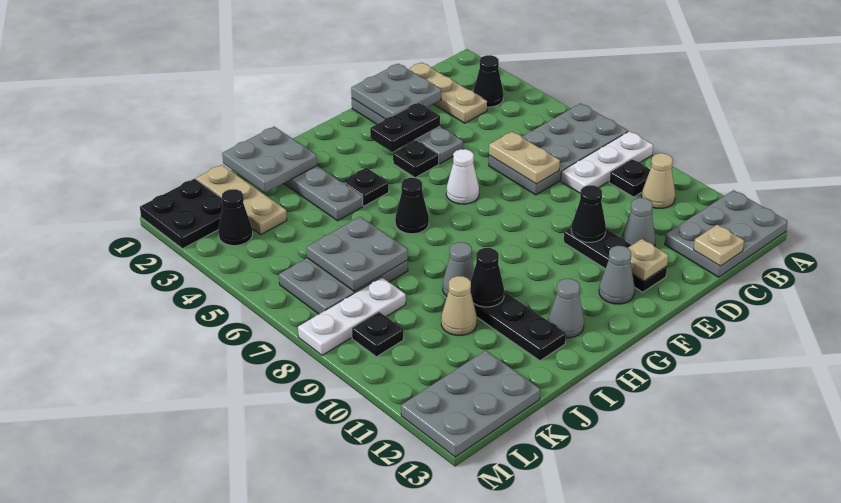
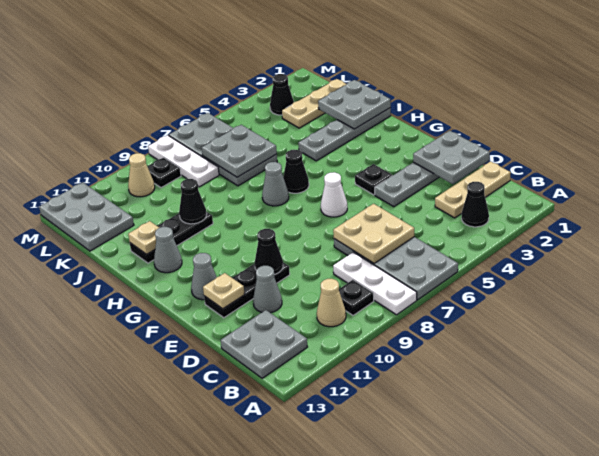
grey plate A12:C13 level 1 -> grey plate B12:C13 level 1
tan plate C13 level 2 -> tan plate I12 level 2
tan plate D6:D7 level 2 -> tan plate C6:D7 level 2
black plate E3:F3 level 2 -> none
black plate H4 level 1 -> none
grey cone I9 level 1 -> grey cone H7 level 1
grey plate J6:L7 level 1 -> grey plate J6:M7 level 1
tan cone J10 level 1 -> tan cone L10 level 1
black plate L1:M2 level 1 -> none

